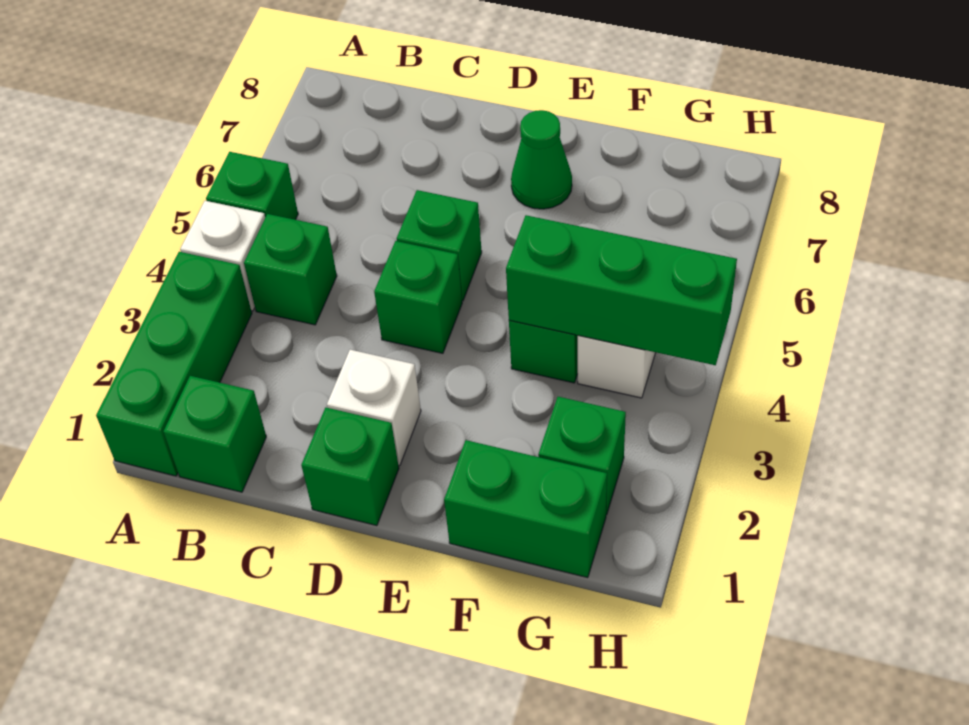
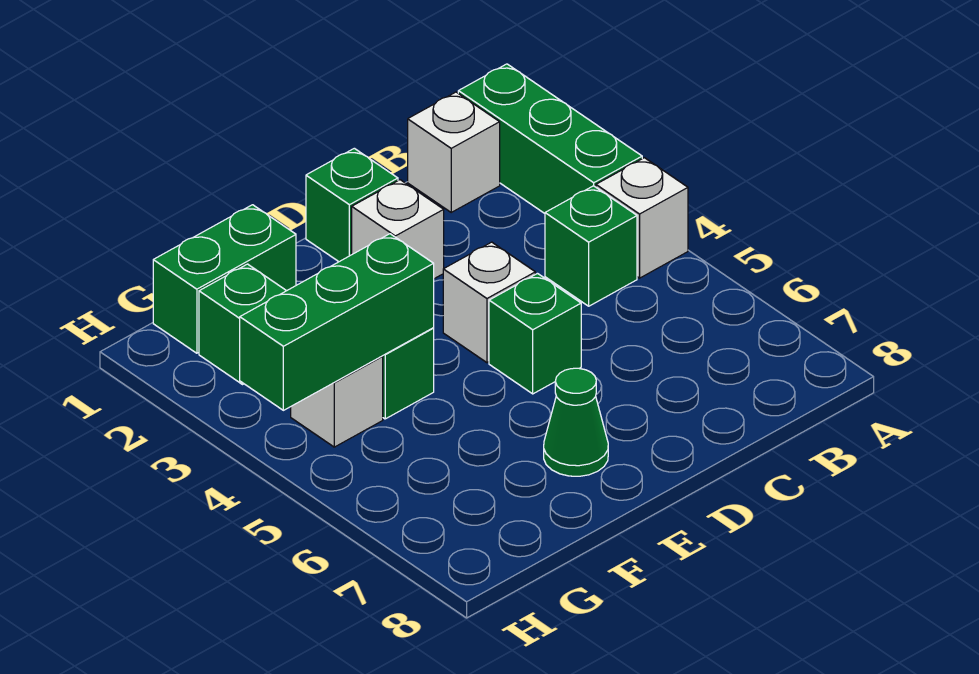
green brick A5 level 1 -> none
green brick B1 level 1 -> white brick B1 level 1
green brick D4 level 1 -> white brick D4 level 1

